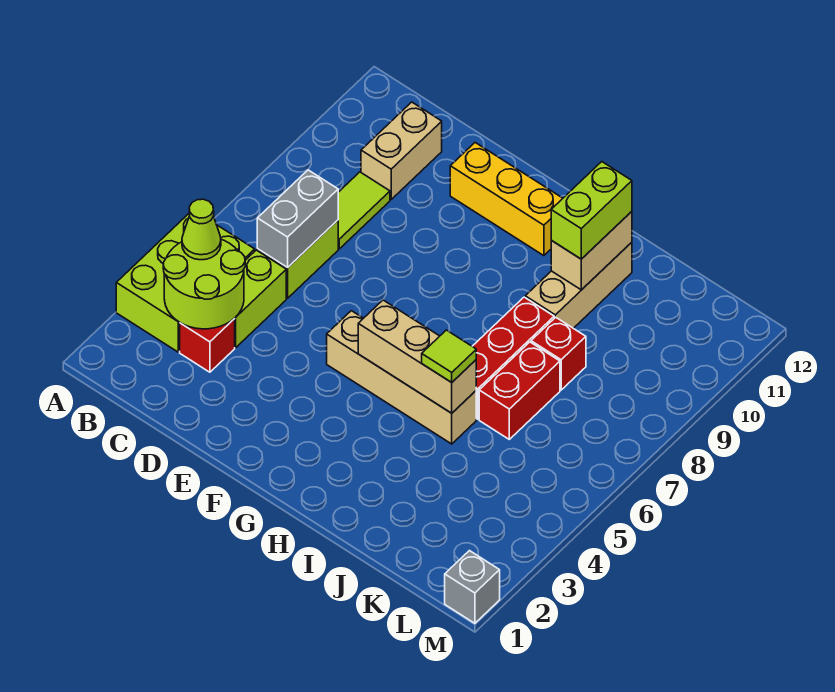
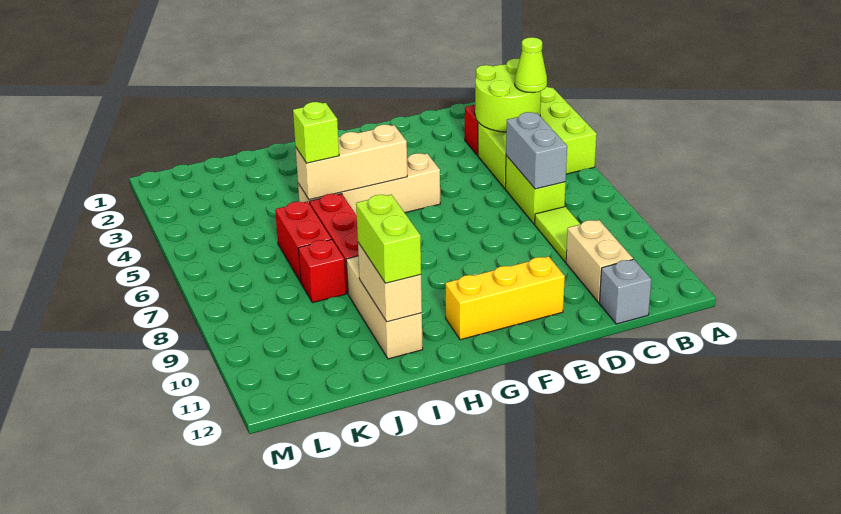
lime tile I5 level 3 -> lime brick I5 level 3
grey brick M1 level 1 -> grey brick C12 level 1

